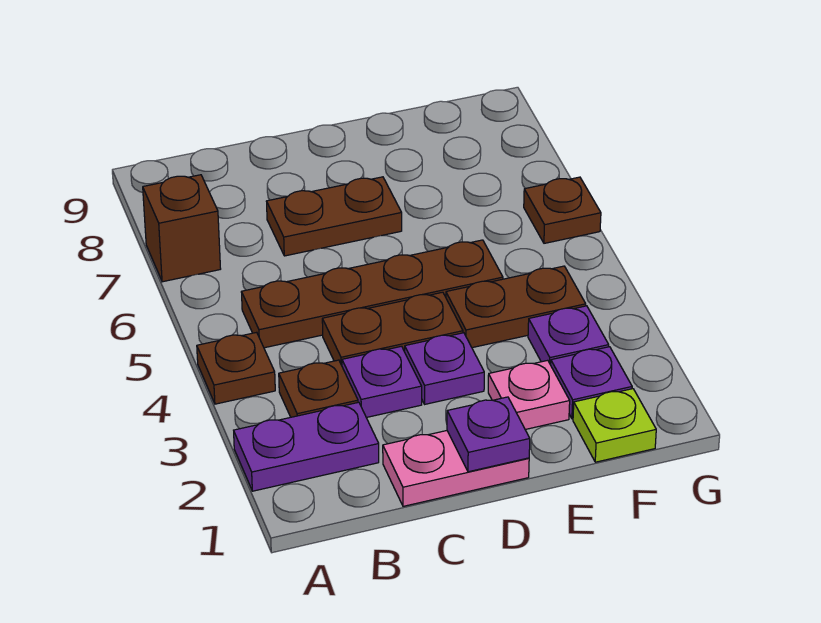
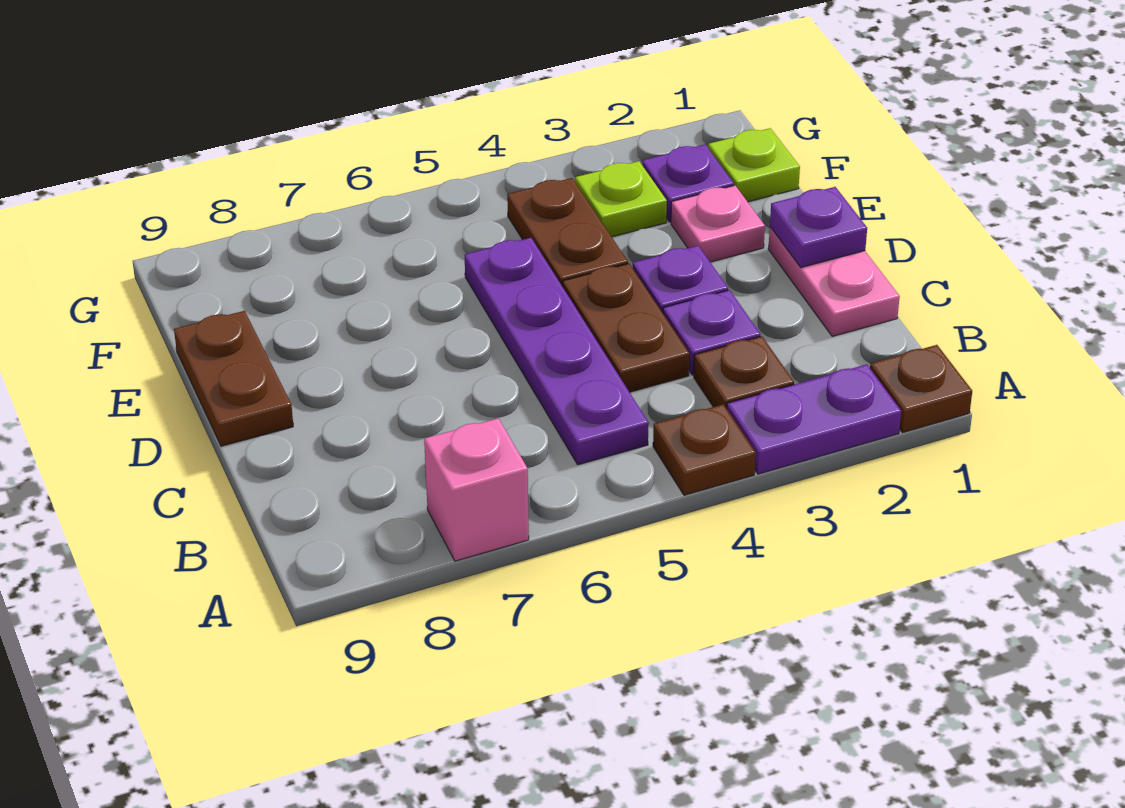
purple plate A2:B2 level 1 -> purple plate A2:A3 level 1
brown brick A7 level 1 -> pink brick A7 level 1
brown plate B5:E5 level 1 -> purple plate B5:E5 level 1
brown plate C7:D7 level 1 -> brown plate D9:E9 level 1
purple plate F3 level 1 -> lime plate F3 level 1
brown plate G6 level 1 -> brown plate A1 level 1

